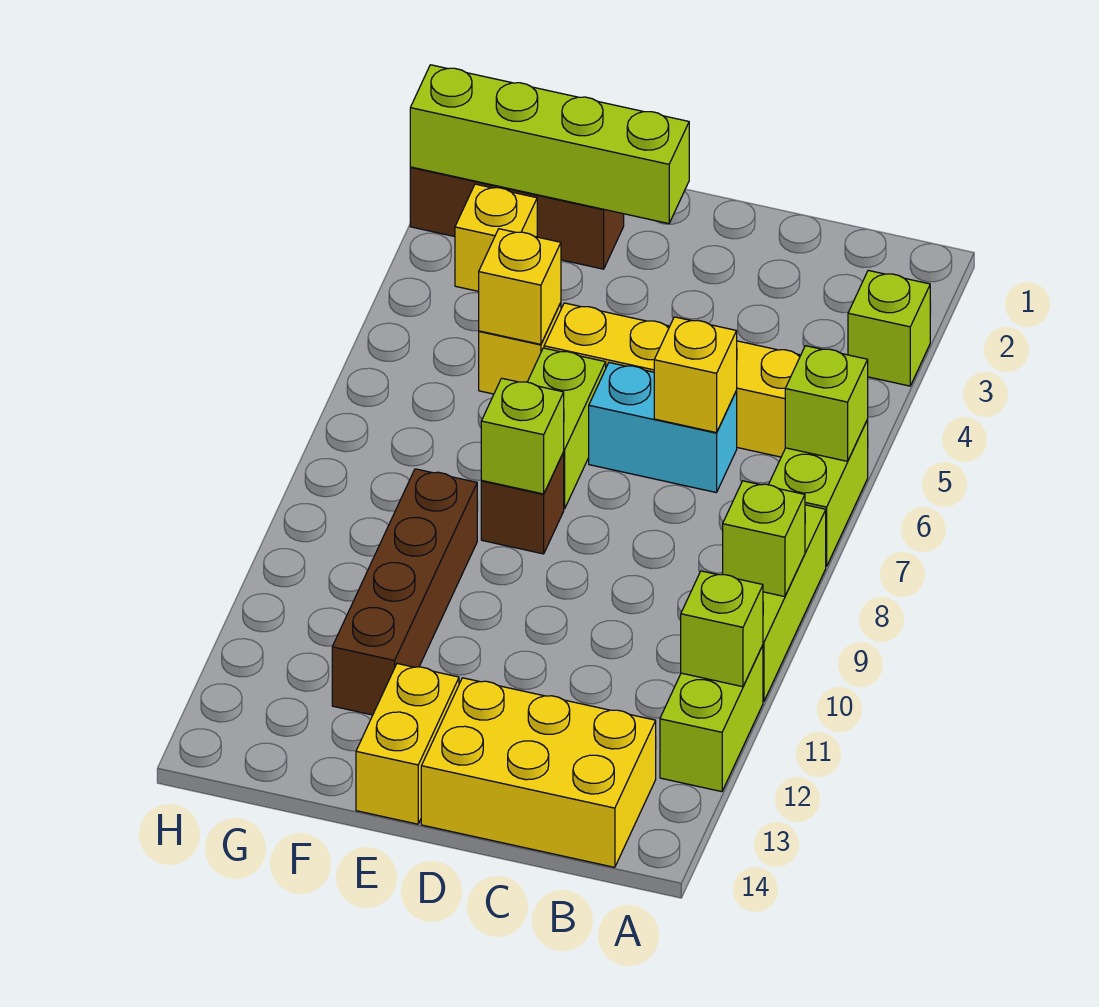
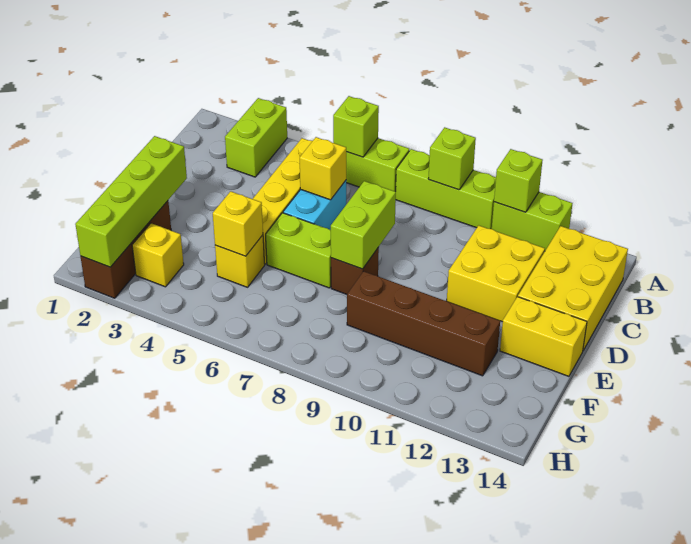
lime brick A3 level 1 -> lime brick A3:B3 level 1
none -> yellow brick C11:D12 level 1
lime brick E8 level 2 -> lime brick D8:E8 level 2

